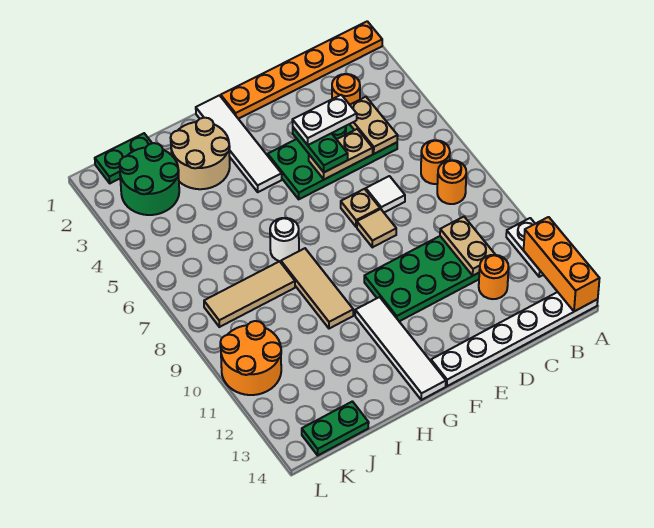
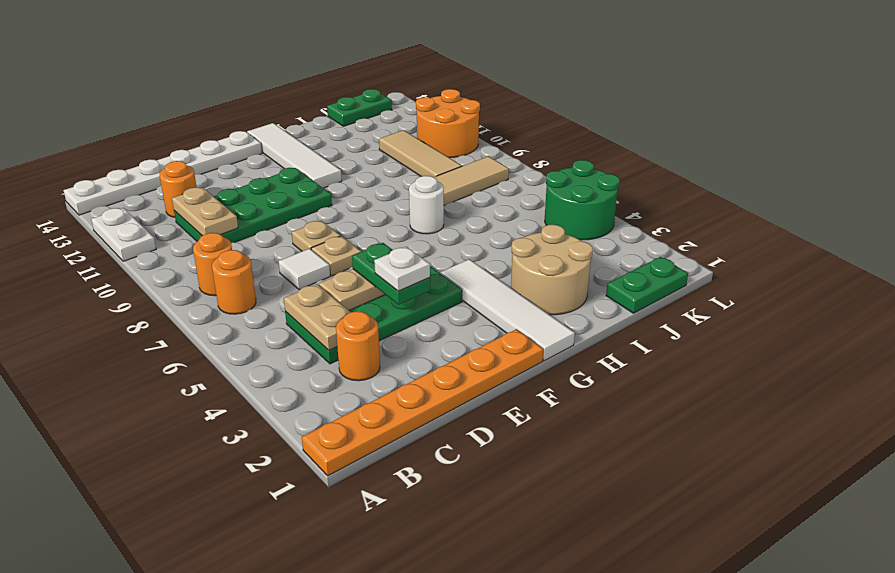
orange brick A12:A14 level 2 -> none
white plate D4:E4 level 4 -> white plate E4 level 4
tan tile E8 level 1 -> tan plate E8 level 1
tan tile H8:H10 level 1 -> tan tile J9:J11 level 1
green round brick J2:K3 level 1 -> green round brick K4:L5 level 1

